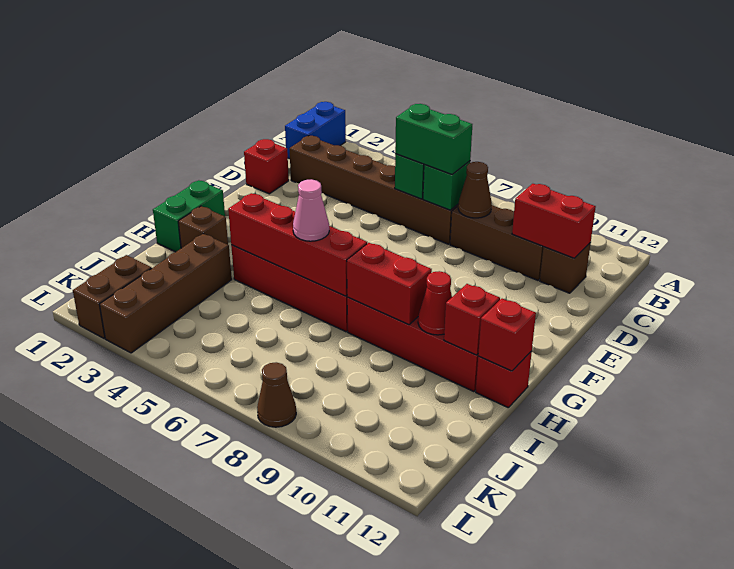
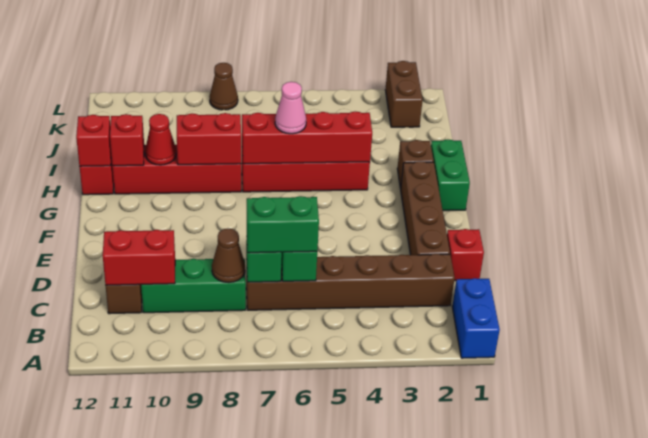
brown brick C8:C10 level 1 -> green brick C8:C10 level 1
brown brick I3:L3 level 1 -> brown brick D2:G2 level 1

